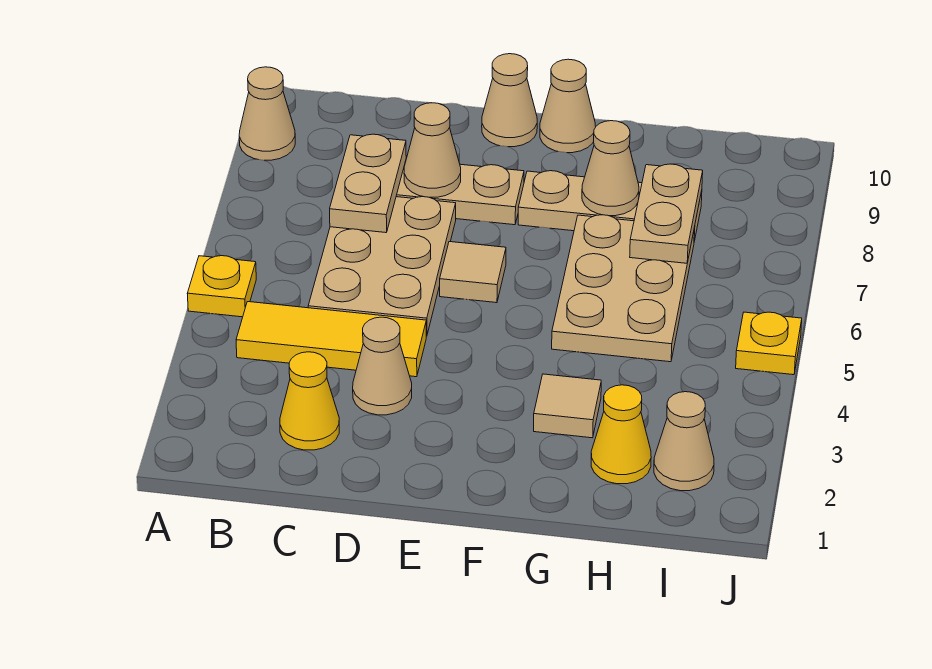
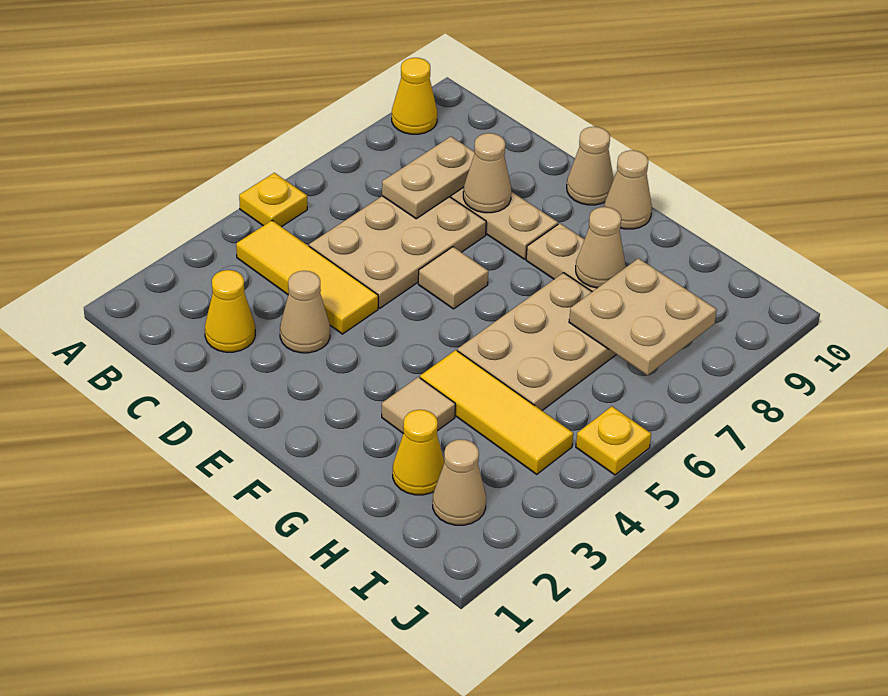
tan cone A9 level 1 -> yellow cone A9 level 1
none -> yellow tile G4:I4 level 1
tan plate H7:H8 level 2 -> tan plate H7:I8 level 2

